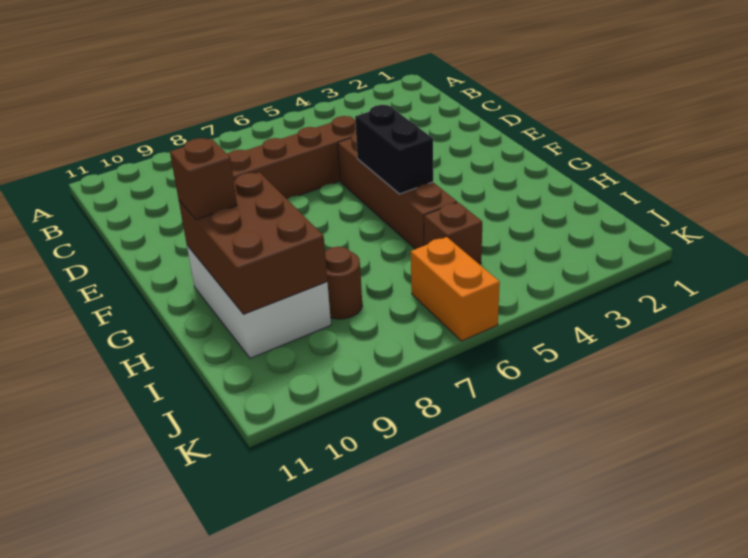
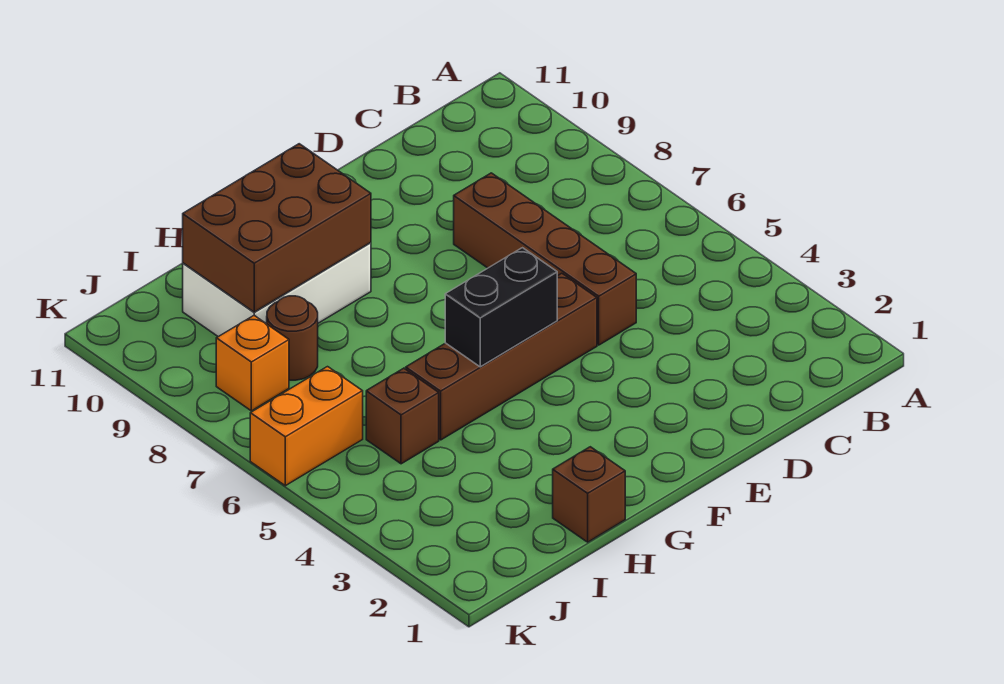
brown brick G10 level 3 -> brown brick H1 level 1
none -> orange brick J8 level 1

